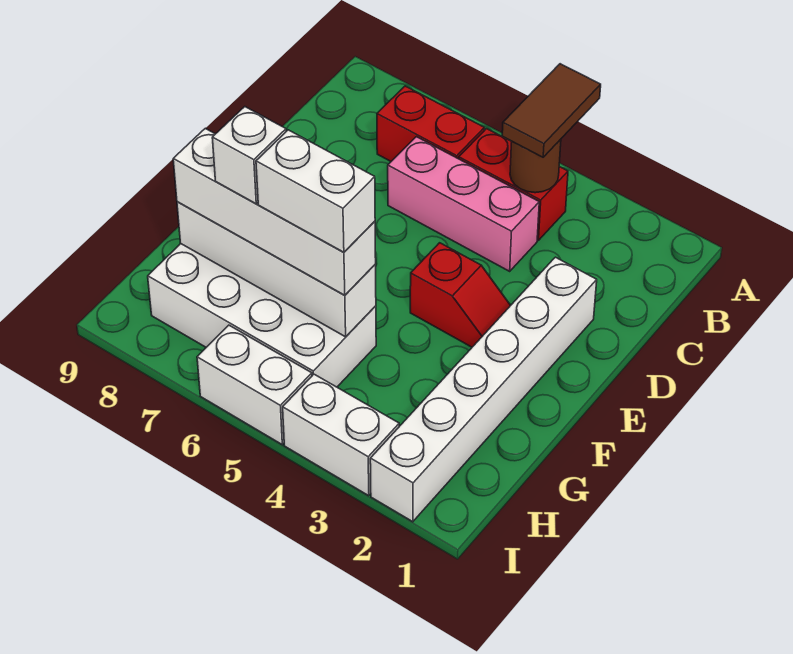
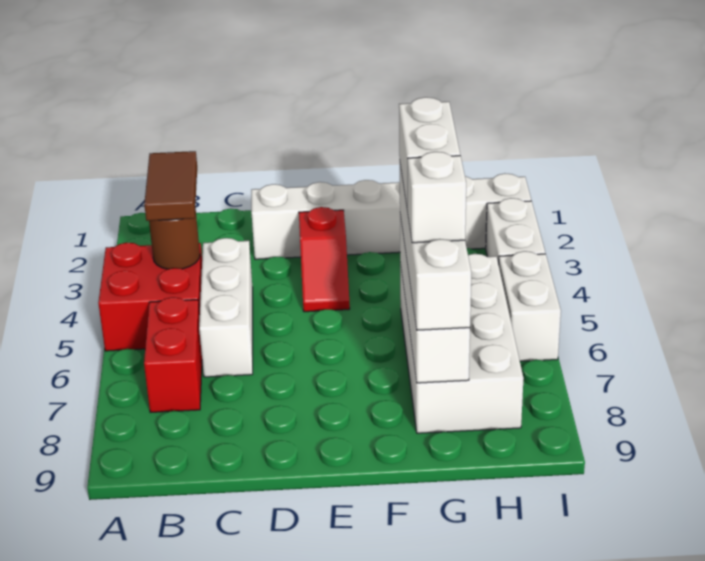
brown tile A4:B4 level 3 -> brown tile B3:B4 level 3
red brick B4:B5 level 1 -> red brick A4:B5 level 1
pink brick C4:C6 level 1 -> white brick C4:C6 level 1
red slope E3:E4 level 1 top 4 -> red slope E3:E4 level 1 top 3

